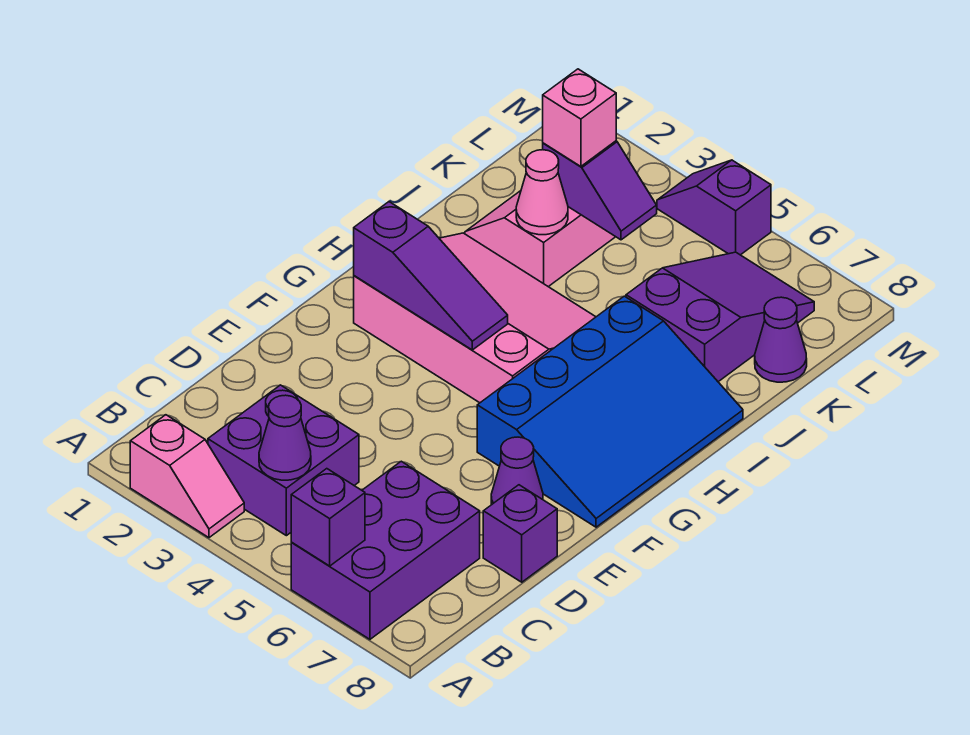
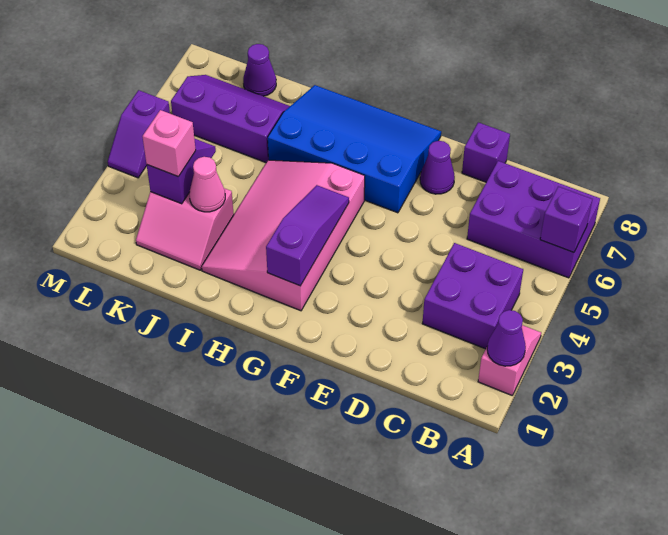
purple cone B4 level 2 -> purple cone A2 level 2
purple slope J6:L7 level 1 top J -> purple slope J6:L7 level 1 top 6

